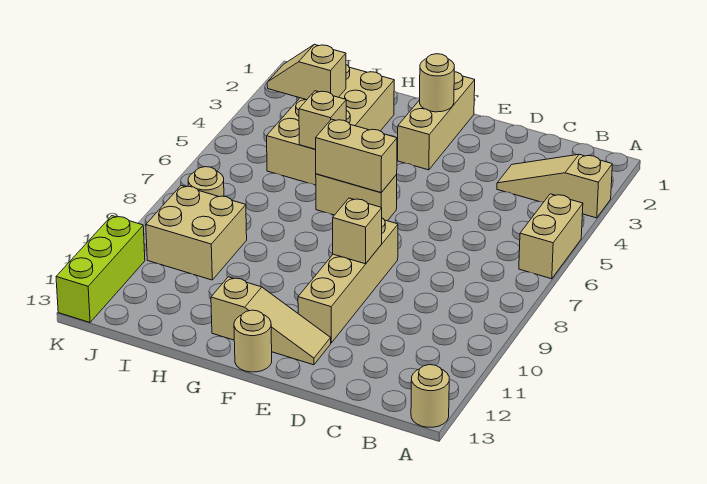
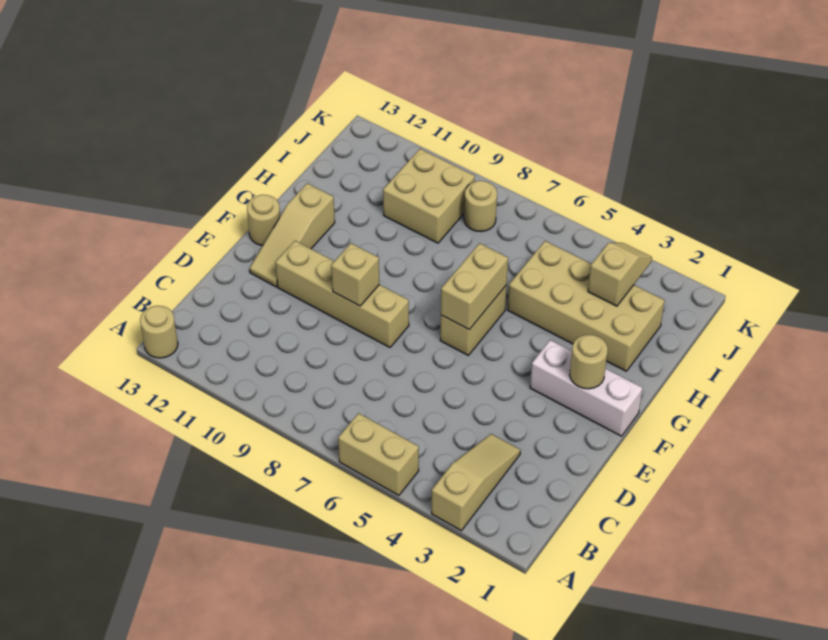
tan brick F1:F3 level 1 -> white brick F1:F3 level 1
tan brick H5 level 2 -> none
lime brick K11:K13 level 1 -> none

